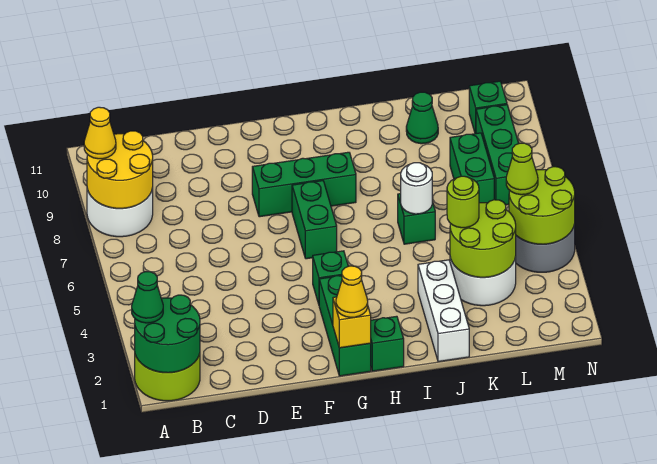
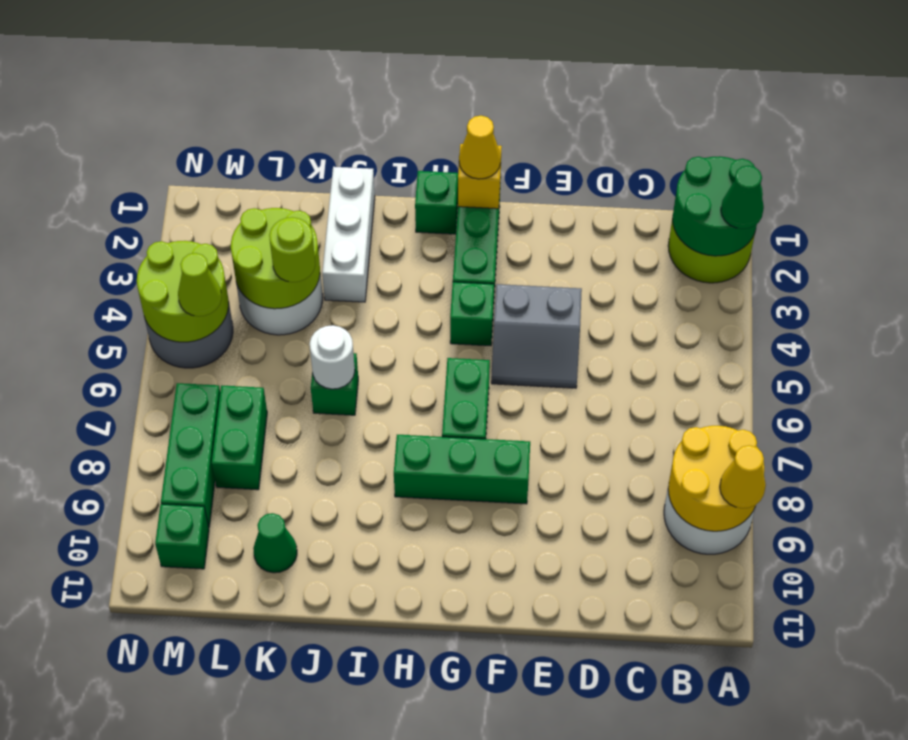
none -> grey slope E4:F5 level 1 top 4

